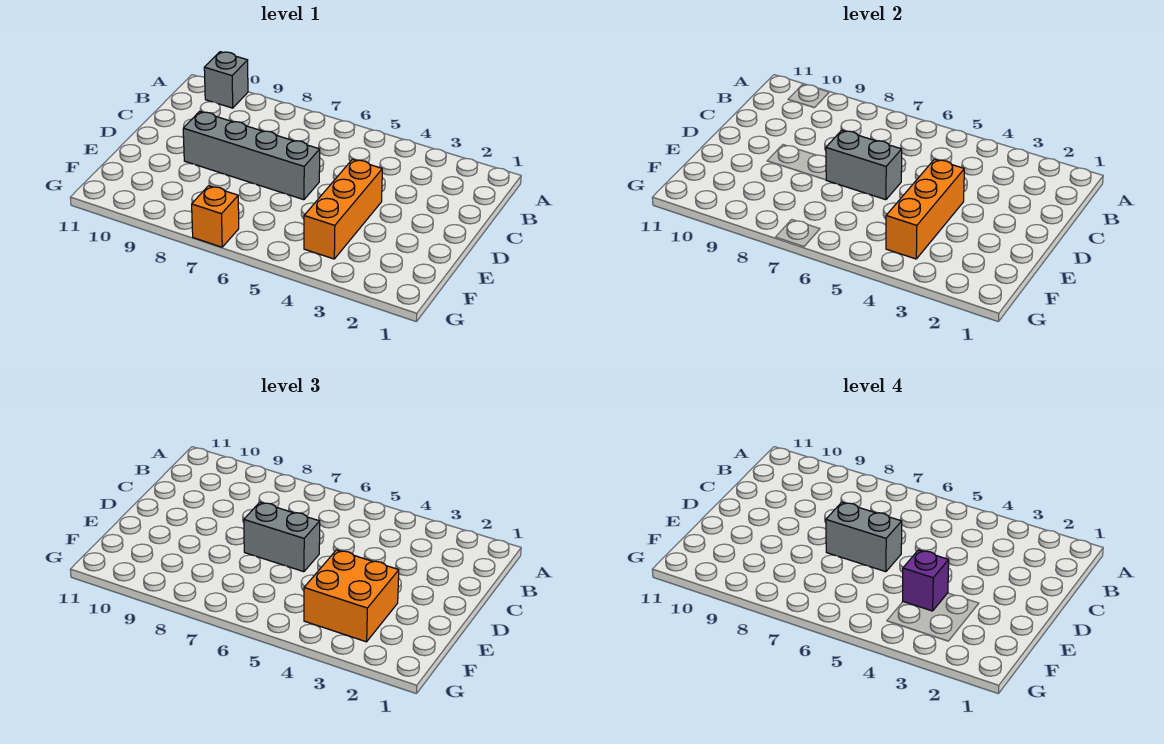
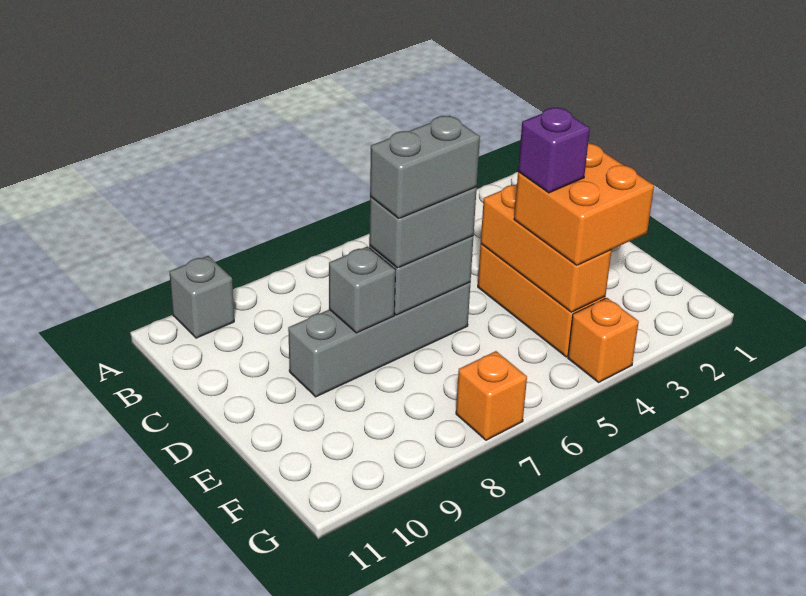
none -> grey brick D8 level 2
none -> orange brick G4 level 1

